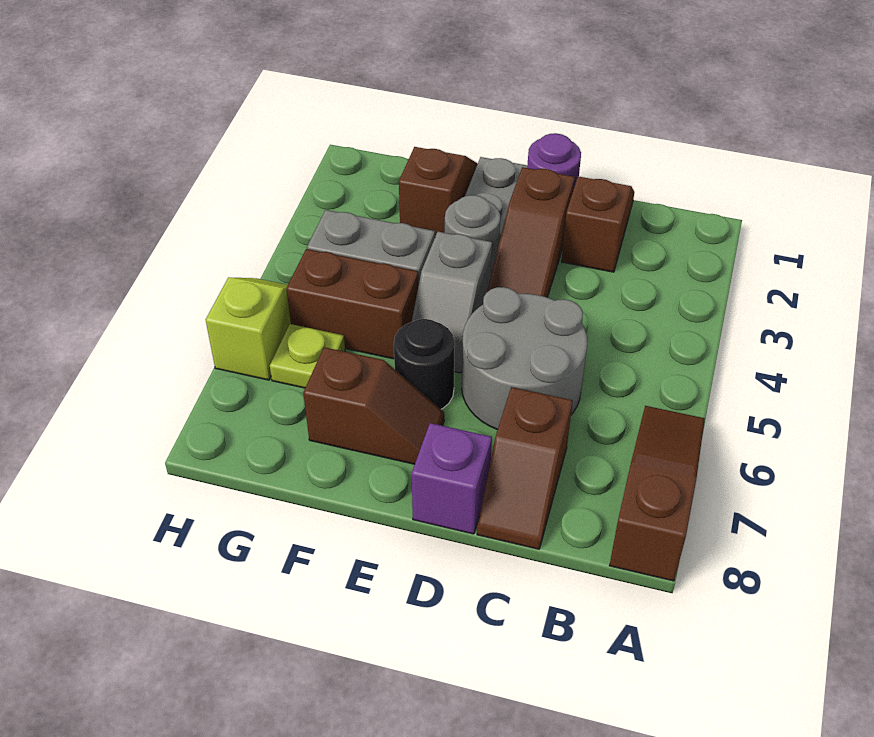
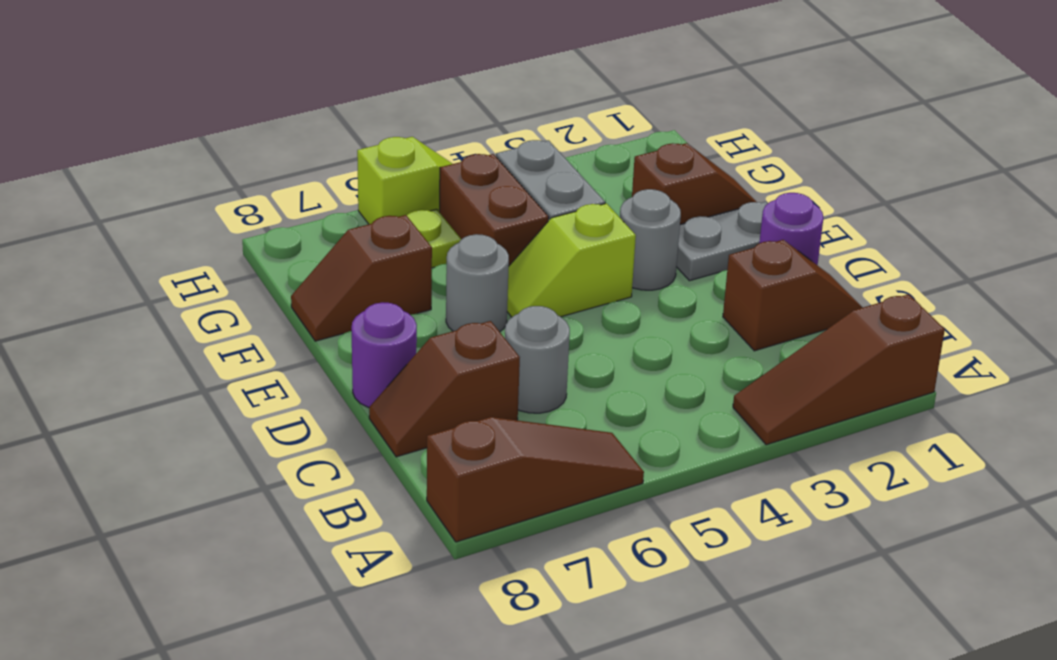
grey round brick C5:D6 level 1 -> grey round brick C6 level 1
brown slope D2:D4 level 1 top 2 -> brown slope A1:A3 level 1 top 1
purple brick D8 level 1 -> purple round brick D8 level 1
grey slope E4:E5 level 1 top 4 -> lime slope E4:E5 level 1 top 4
black round brick E6 level 1 -> grey round brick E6 level 1
brown slope E7:F7 level 1 top F -> brown slope F7:F8 level 1 top 7

